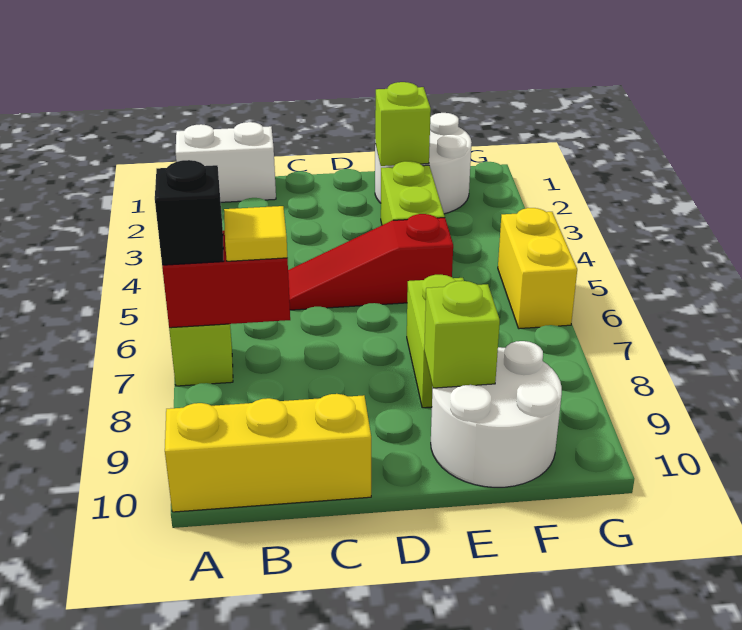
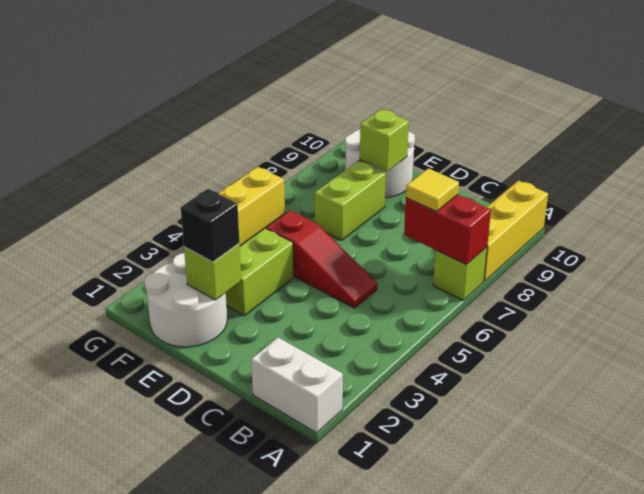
black brick A7 level 3 -> black brick E2 level 3
yellow brick A10:C10 level 1 -> yellow brick A8:A10 level 1

